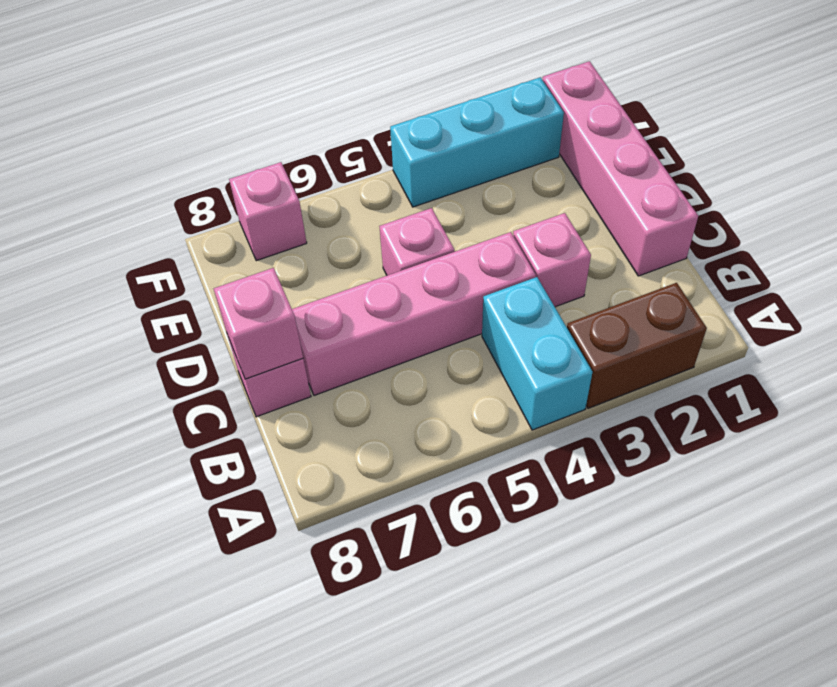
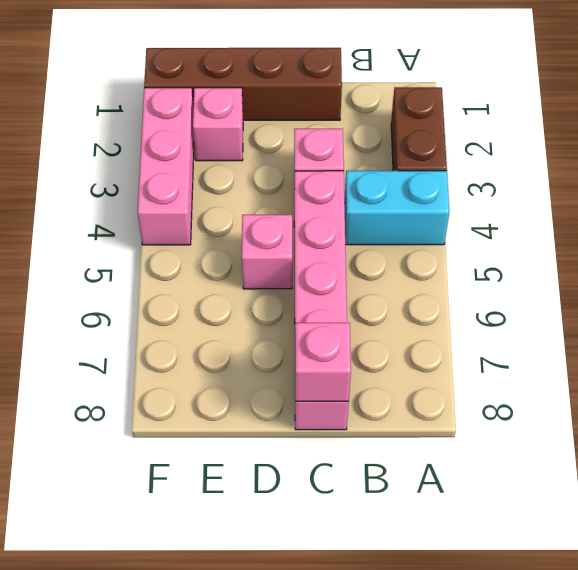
pink brick C1:F1 level 1 -> brown brick C1:F1 level 1
cyan brick F2:F4 level 1 -> pink brick F2:F4 level 1
pink brick F7 level 1 -> pink brick E2 level 1

